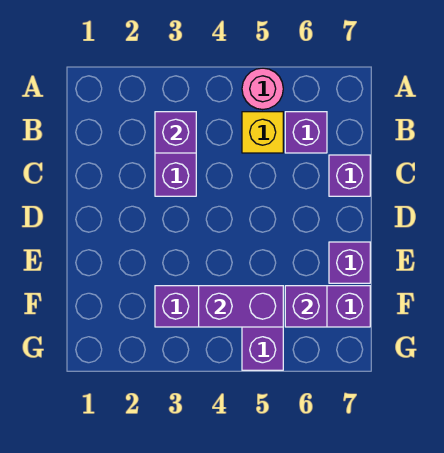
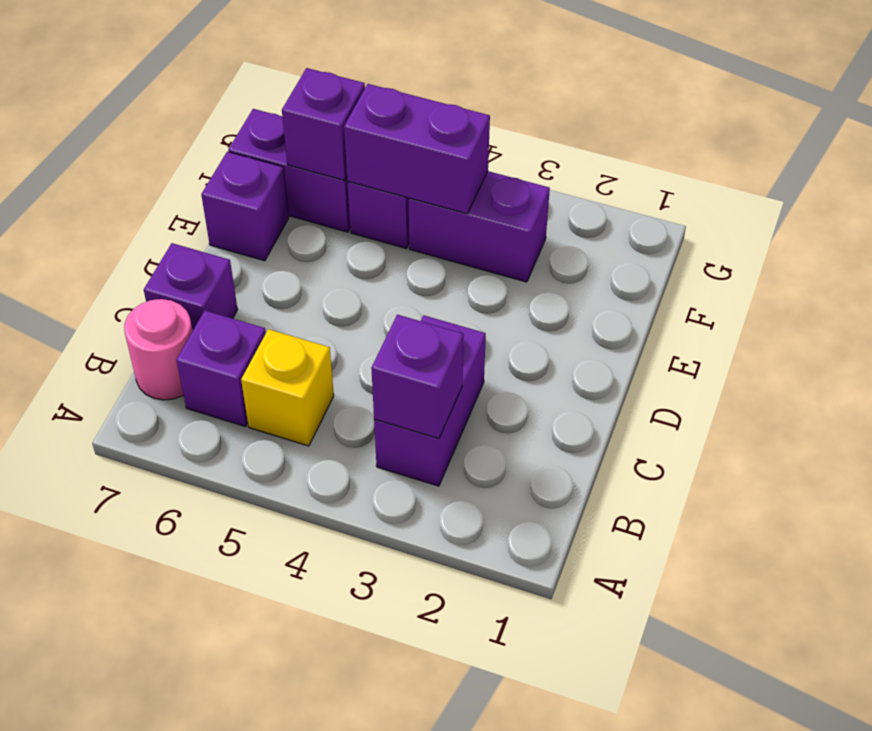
pink round brick A5 level 1 -> pink round brick B7 level 1

